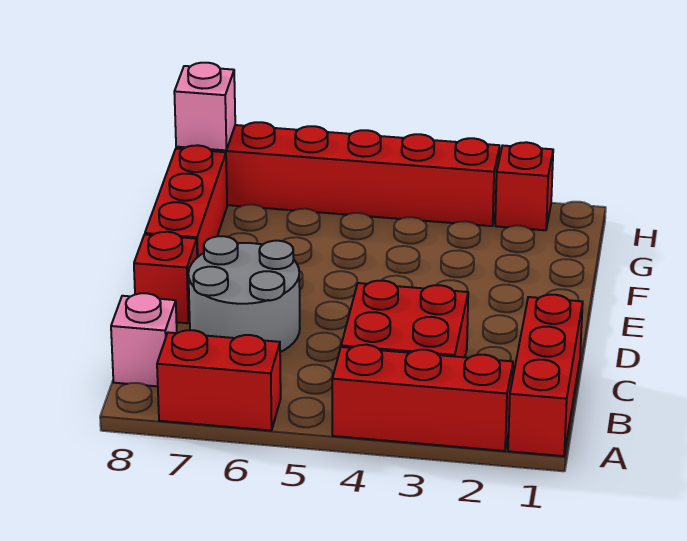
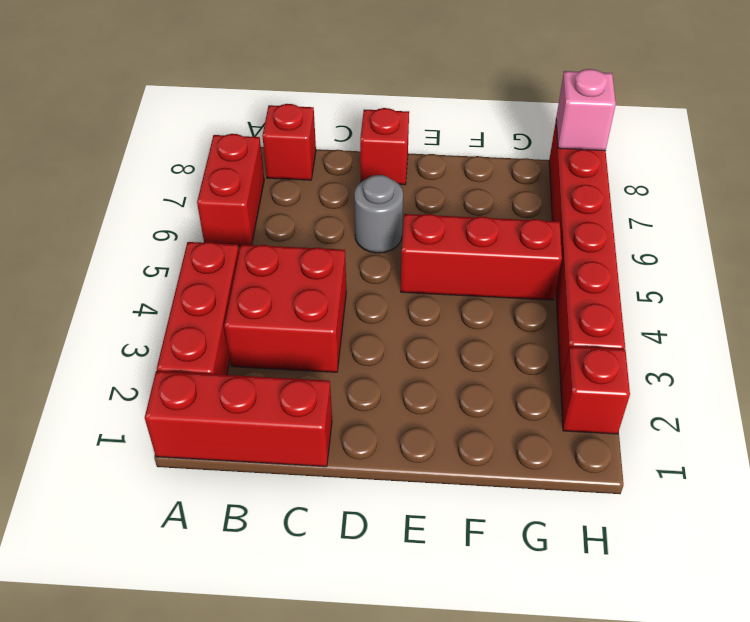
pink brick B8 level 1 -> red brick B8 level 1
grey round brick C6:D7 level 1 -> grey round brick D6 level 1
red brick E8:G8 level 1 -> red brick E5:G5 level 1

